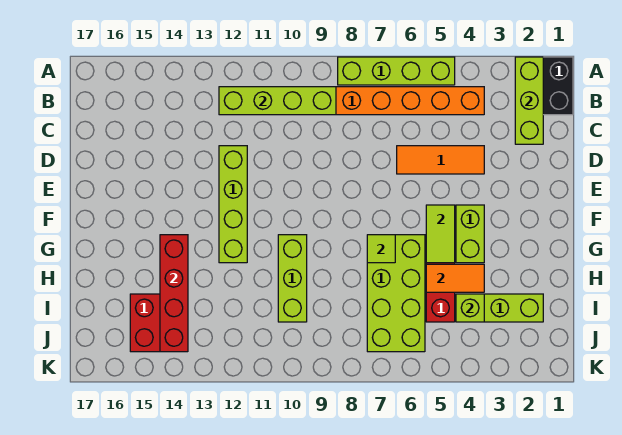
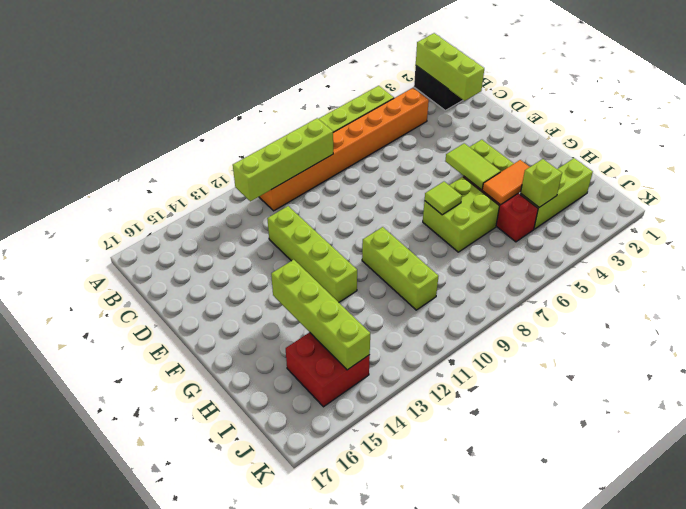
orange tile D4:D6 level 1 -> none
lime brick G6:J7 level 1 -> lime brick G6:H7 level 1
red brick G14:J14 level 2 -> lime brick G14:J14 level 2

